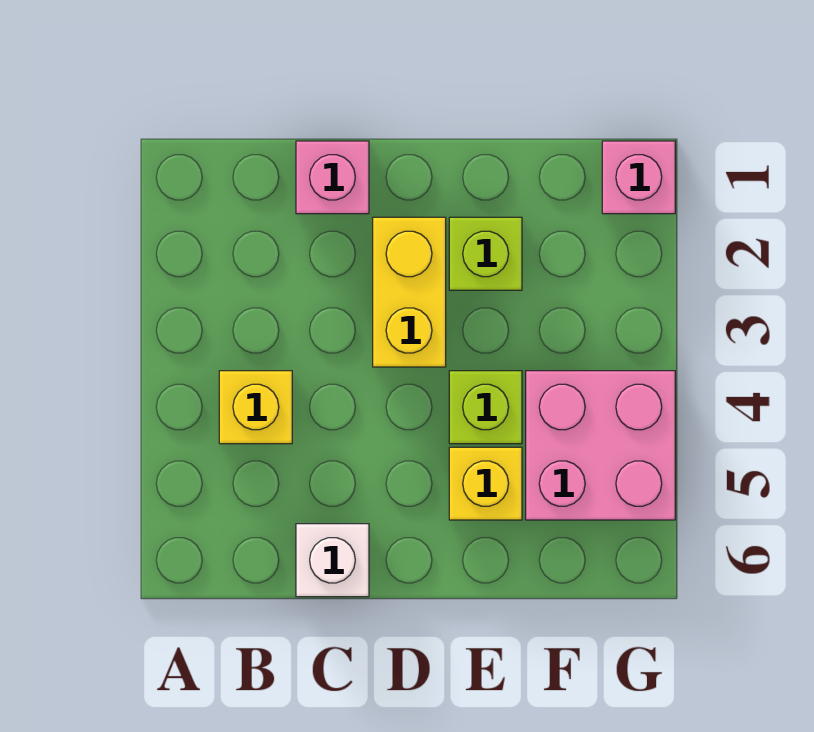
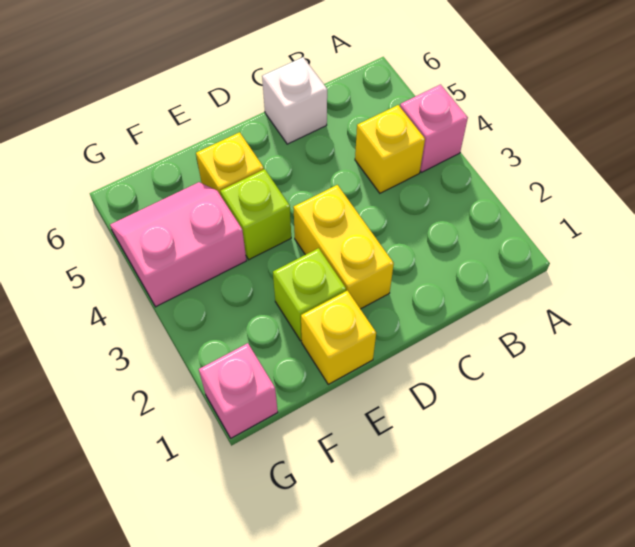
pink brick C1 level 1 -> pink brick A4 level 1
none -> yellow brick E1 level 1
pink brick F4:G5 level 1 -> pink slope F4:G5 level 1 top 4

